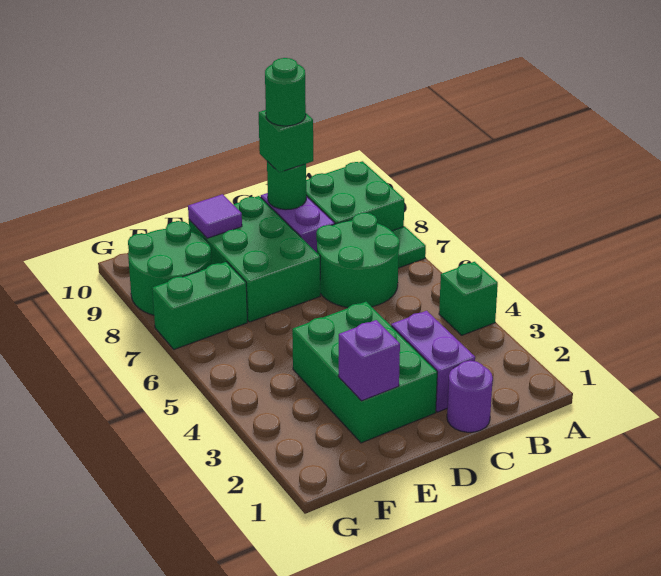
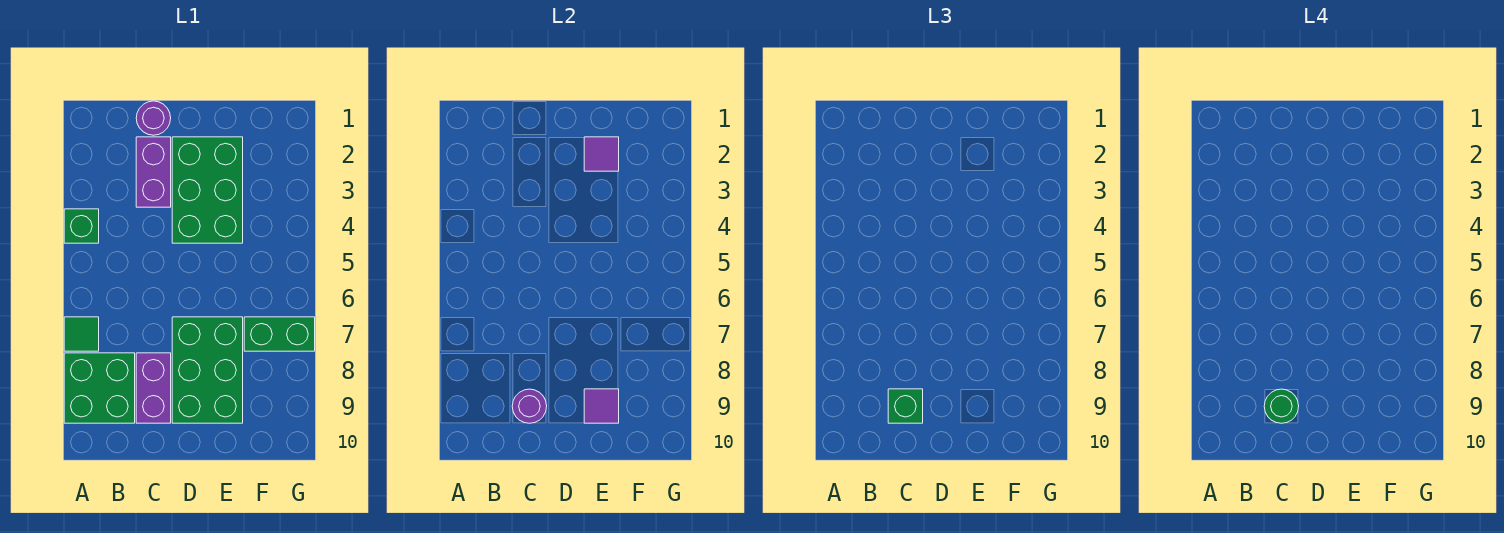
green round brick B6:C7 level 1 -> none
green round brick C9 level 2 -> purple round brick C9 level 2
purple brick E2 level 2 -> purple tile E2 level 2
green round brick F8:G9 level 1 -> none

